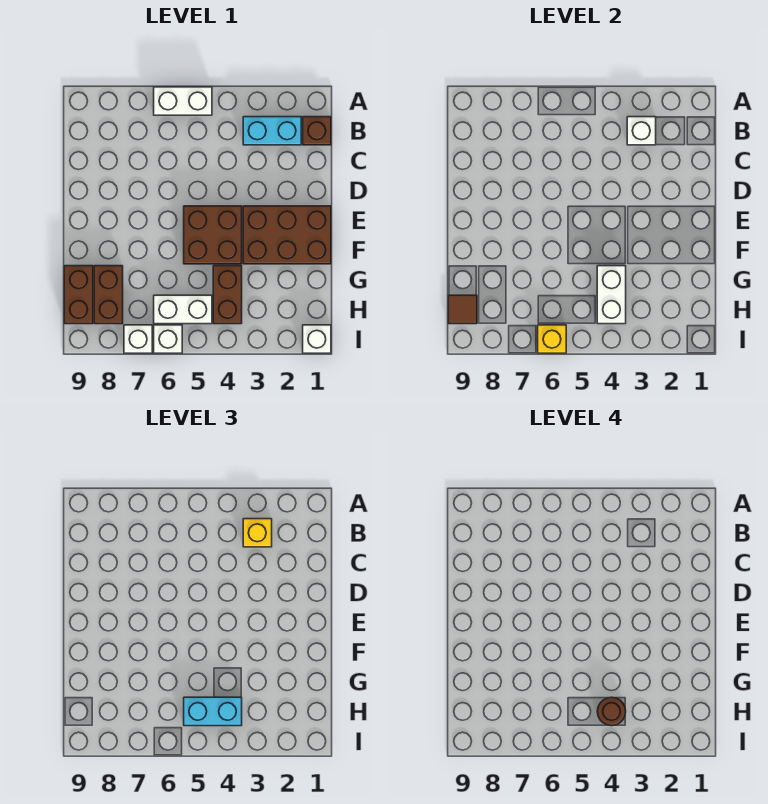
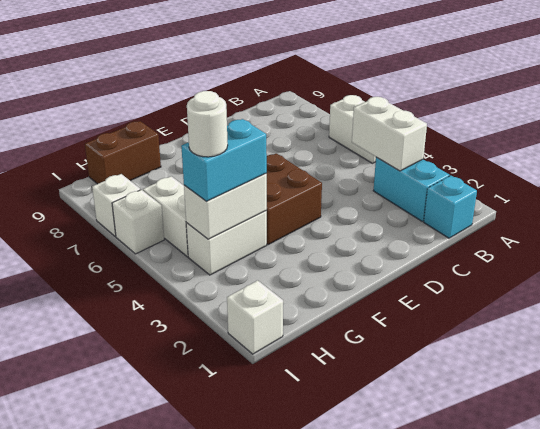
brown brick B1 level 1 -> cyan brick B1 level 1
white brick B3 level 2 -> white brick B3:B4 level 2
yellow brick B3 level 3 -> none
brown brick E1:F3 level 1 -> none
brown brick G4:H4 level 1 -> white brick G4:H4 level 1
brown brick G8:H8 level 1 -> none
cyan brick H4:H5 level 3 -> cyan brick G4:H4 level 3
brown round brick H4 level 4 -> white round brick H4 level 4
brown tile H9 level 2 -> none
yellow brick I6 level 2 -> none

